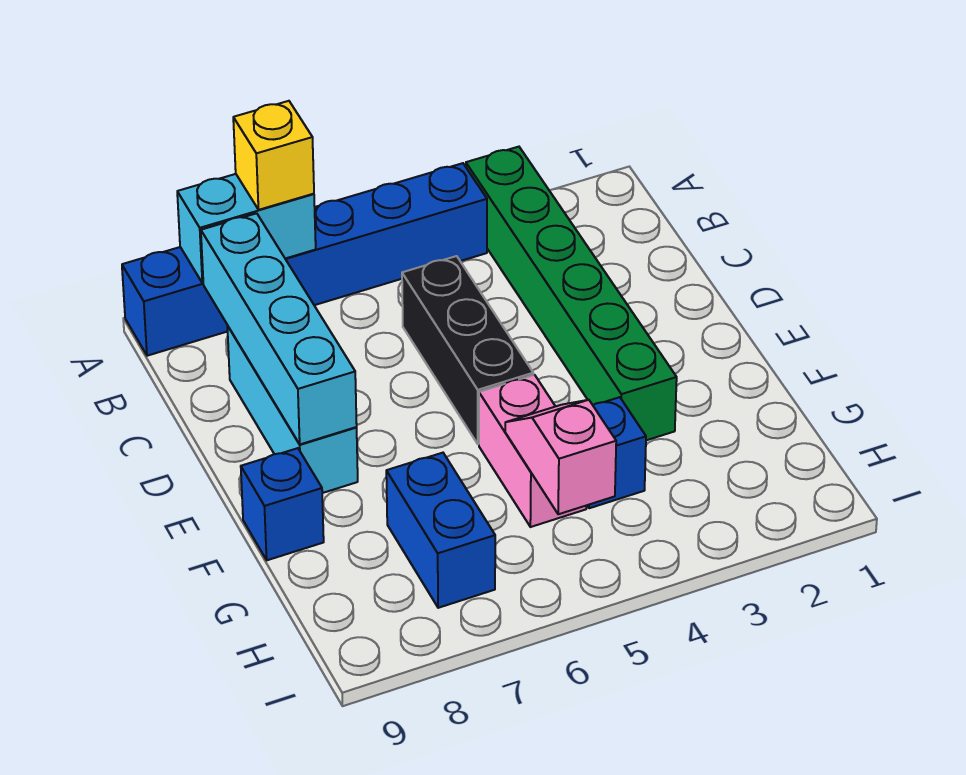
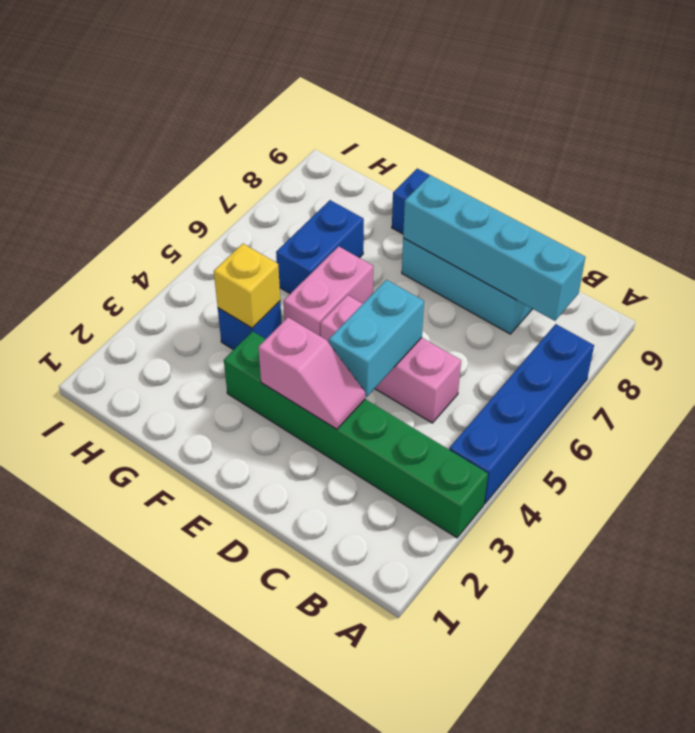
blue brick A4:A9 level 1 -> blue brick A4:A7 level 1
cyan brick A7:A8 level 2 -> cyan brick D4:D5 level 2
yellow brick A7 level 3 -> yellow brick G4 level 2
black brick C5:E5 level 1 -> pink brick C5:E5 level 1
pink brick F5:G5 level 1 -> pink brick F5:F6 level 1
pink slope G5:H5 level 2 top H -> pink slope D3:E3 level 2 top E
blue brick G7:H7 level 1 -> blue brick G6:G7 level 1

